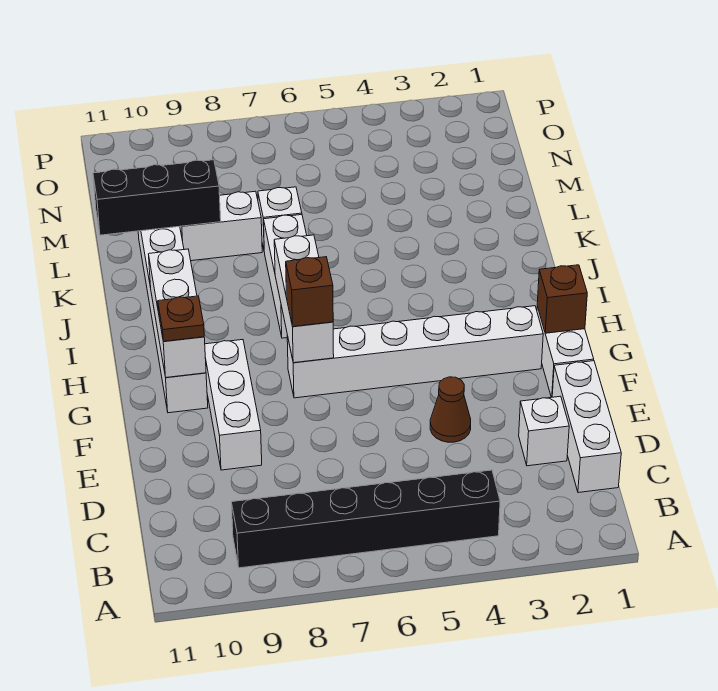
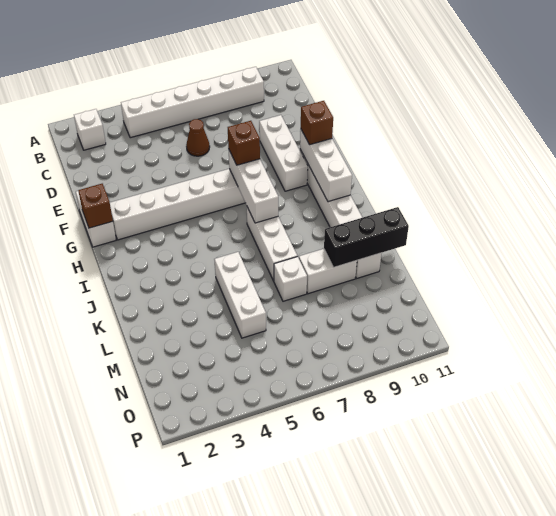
black brick B4:B9 level 1 -> white brick B4:B9 level 1
white brick C1:E1 level 1 -> white brick K5:M5 level 1
white brick D2 level 1 -> white brick B2 level 1
brown cone E4 level 1 -> brown cone D6 level 1
brown plate G10 level 3 -> brown brick G10 level 3

